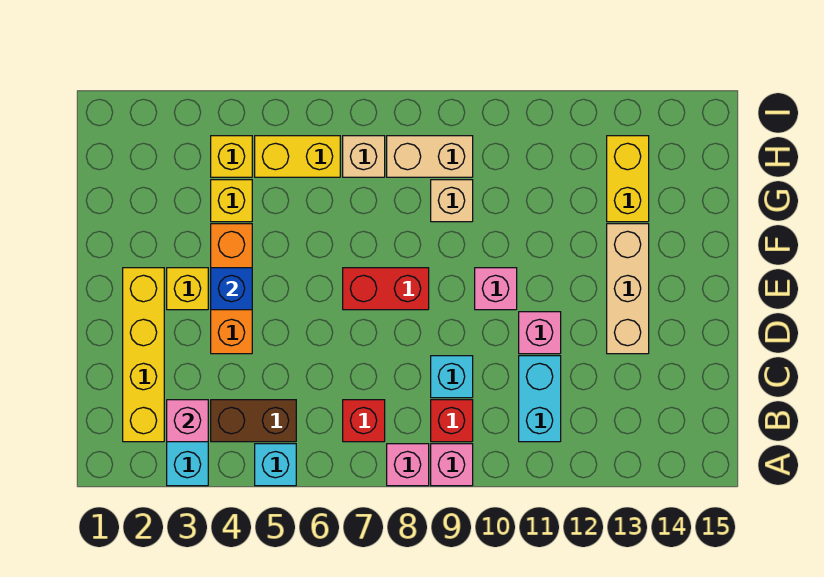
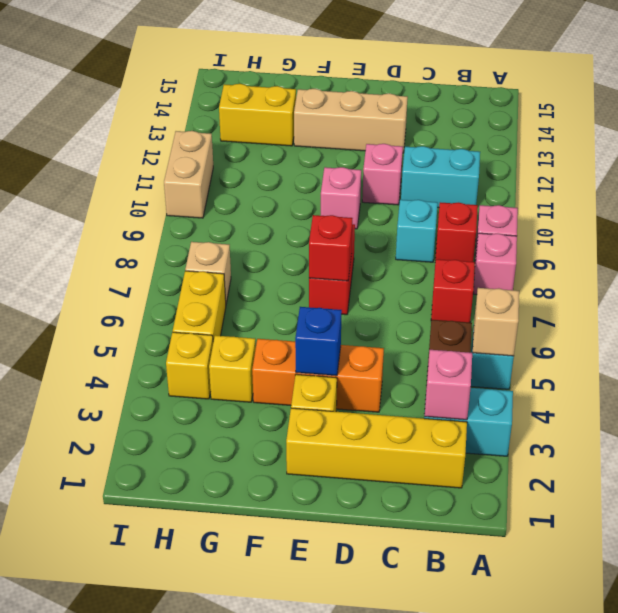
none -> red brick E7 level 2
tan brick G9 level 1 -> tan brick A5 level 2
tan brick H8:H9 level 1 -> tan brick I10:I11 level 1

